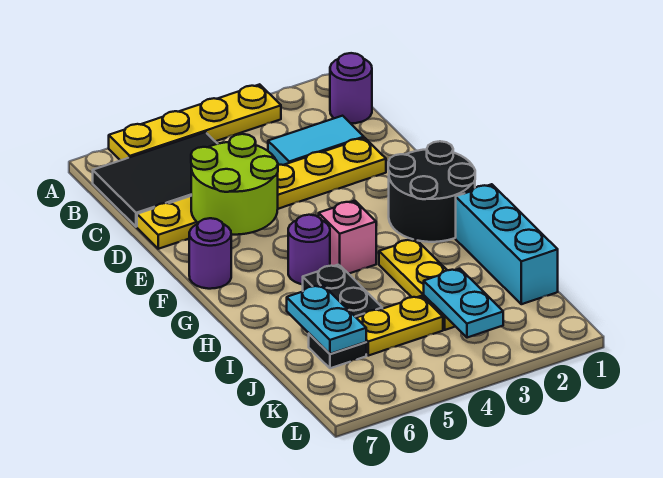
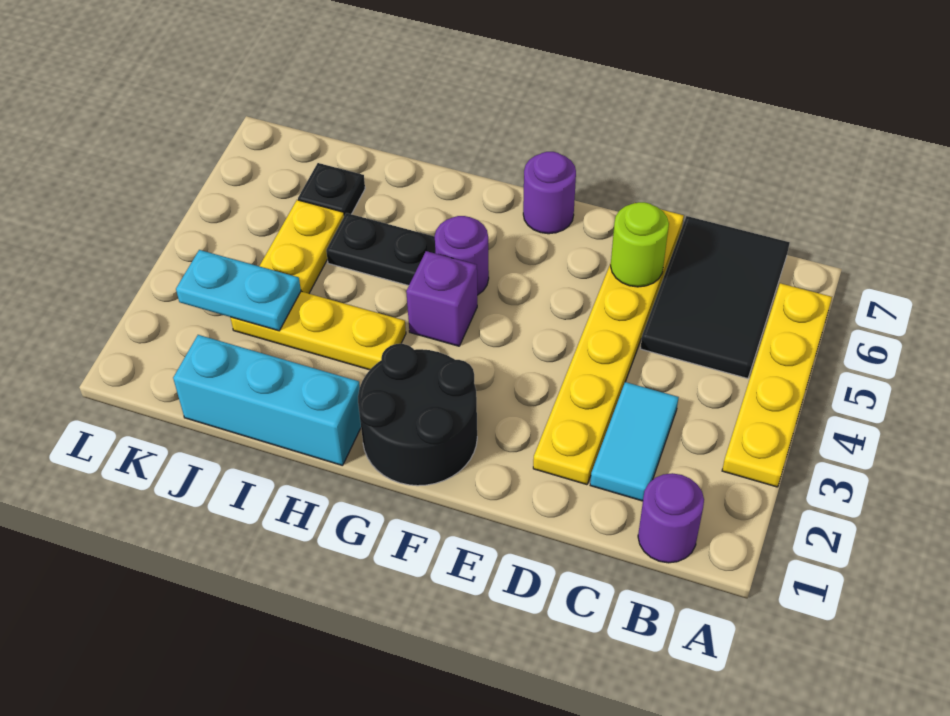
lime round brick D5:E6 level 2 -> lime round brick D6 level 2
pink brick G4 level 1 -> purple brick G4 level 1
cyan plate I6:J6 level 2 -> none

